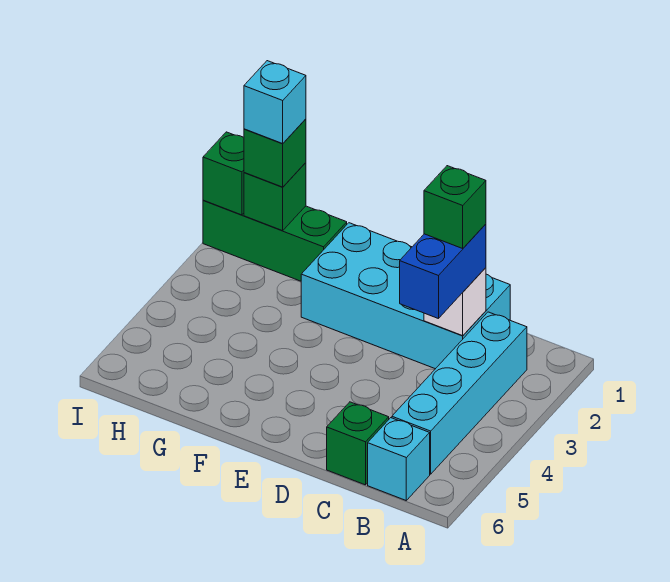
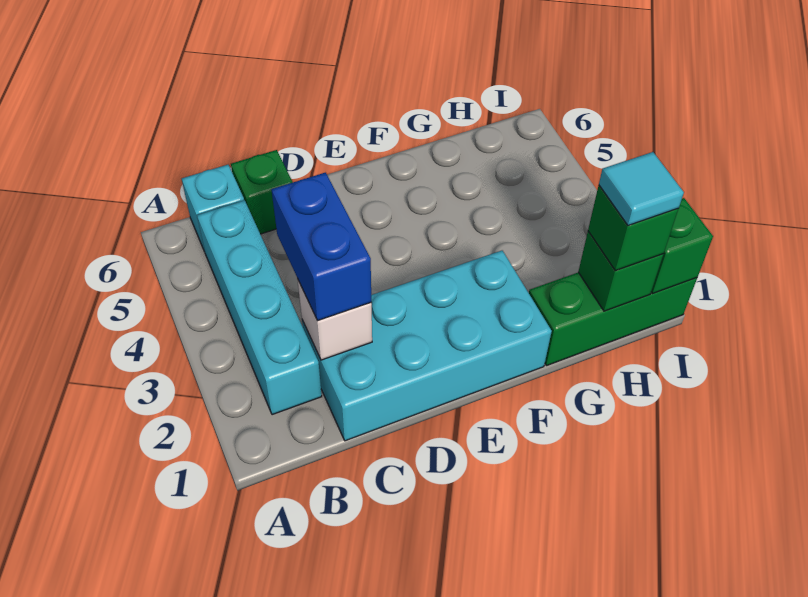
green brick C2 level 4 -> none
cyan brick H1 level 4 -> cyan tile H1 level 4

